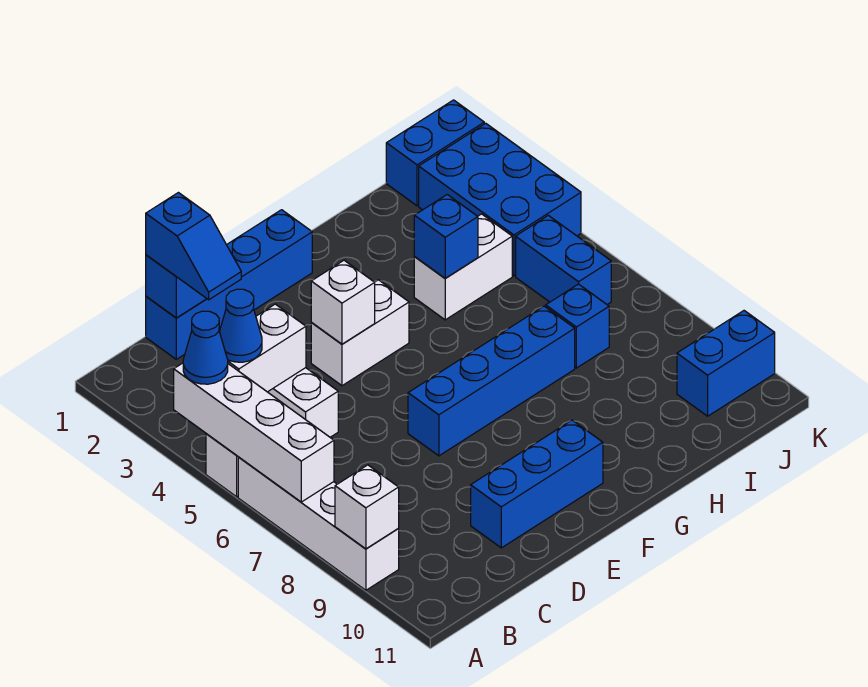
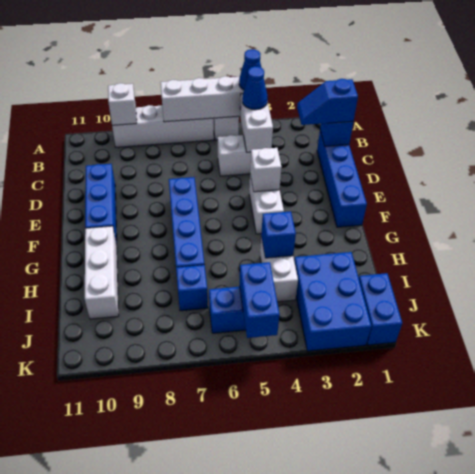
none -> white brick G10:I10 level 1
blue brick J2:K4 level 1 -> blue brick I2:K3 level 1
blue brick J10:K10 level 1 -> blue brick J5:K5 level 2

